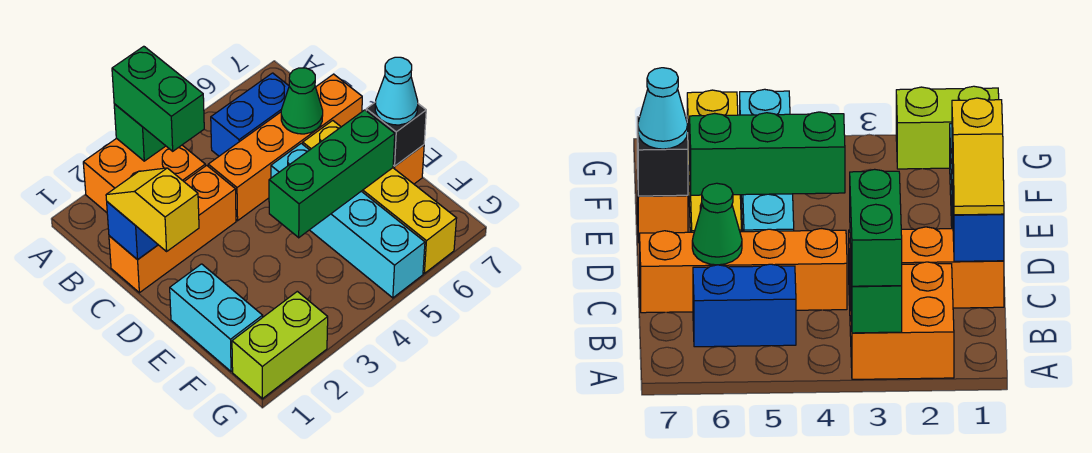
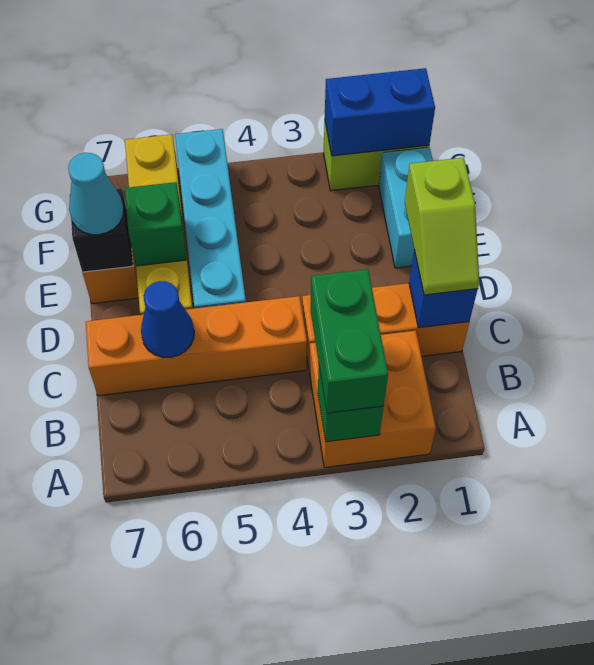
blue brick B5:B6 level 1 -> blue brick G1:G2 level 2
yellow slope C1:D1 level 3 top D -> lime slope C1:D1 level 3 top D
green cone C6 level 2 -> blue cone C6 level 2
green brick E4:E6 level 2 -> green brick E6 level 2

